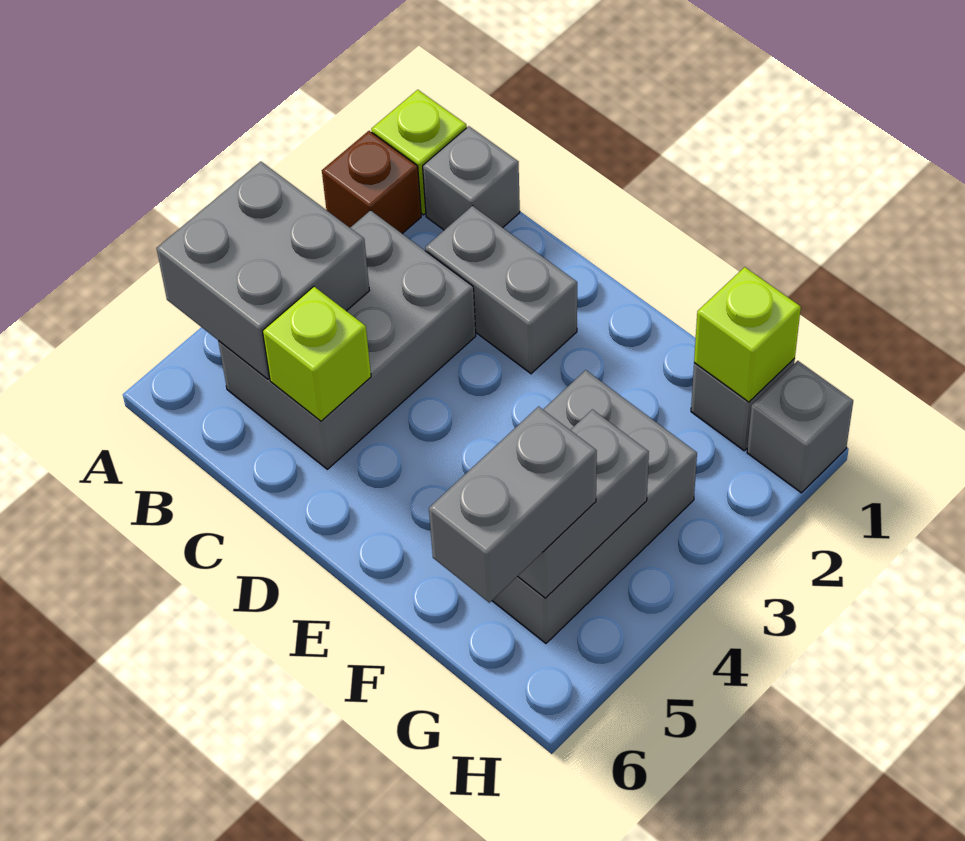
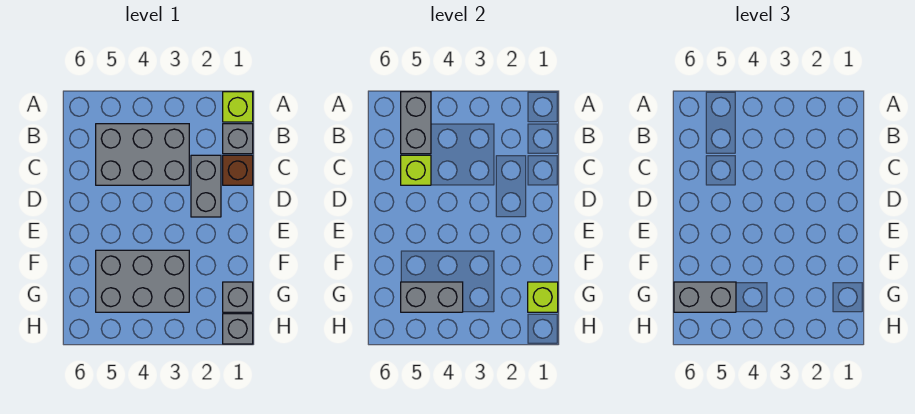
brown brick A2 level 1 -> brown brick C1 level 1
grey brick A4:B5 level 2 -> grey brick A5:B5 level 2

